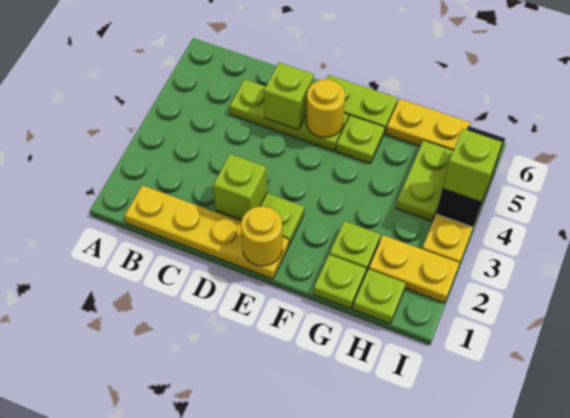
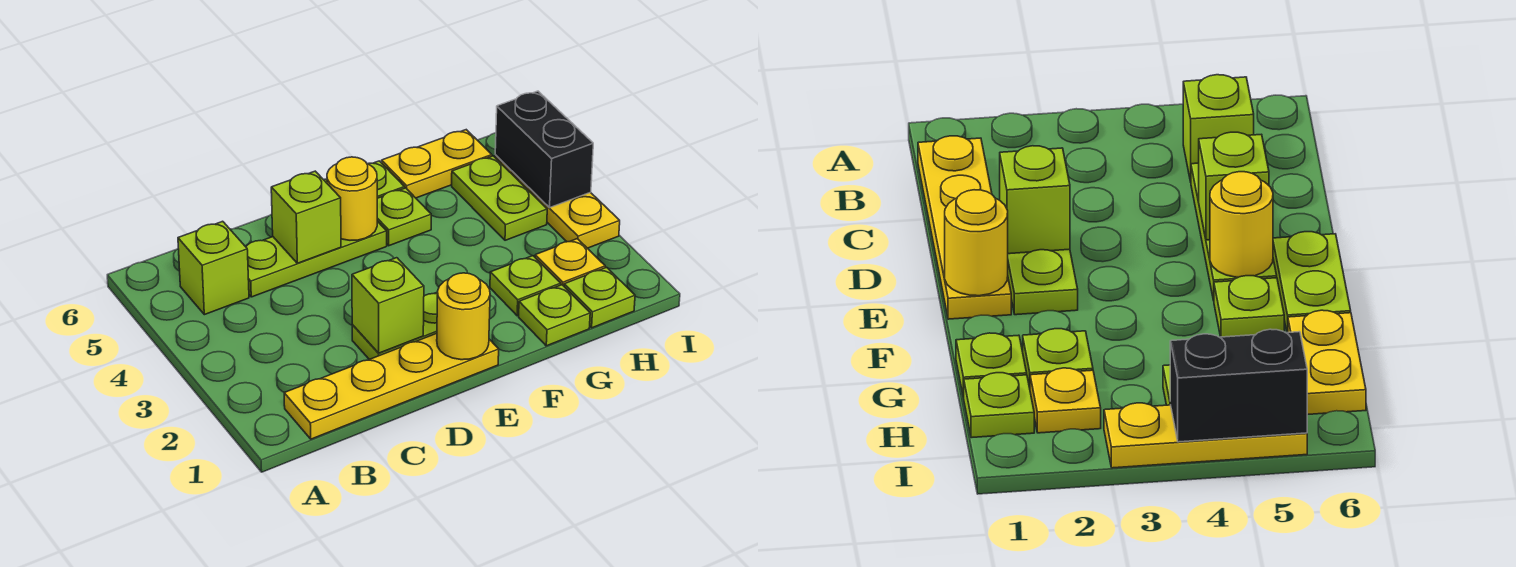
yellow plate H2:I2 level 1 -> yellow plate H2 level 1
lime brick I4 level 3 -> lime brick B5 level 1

